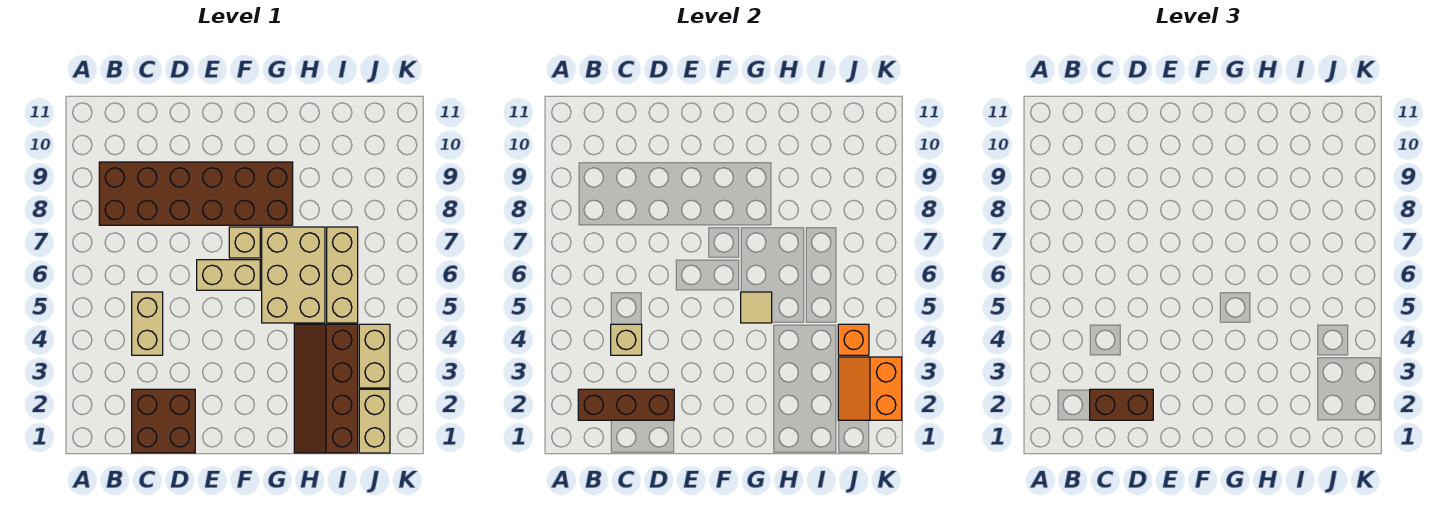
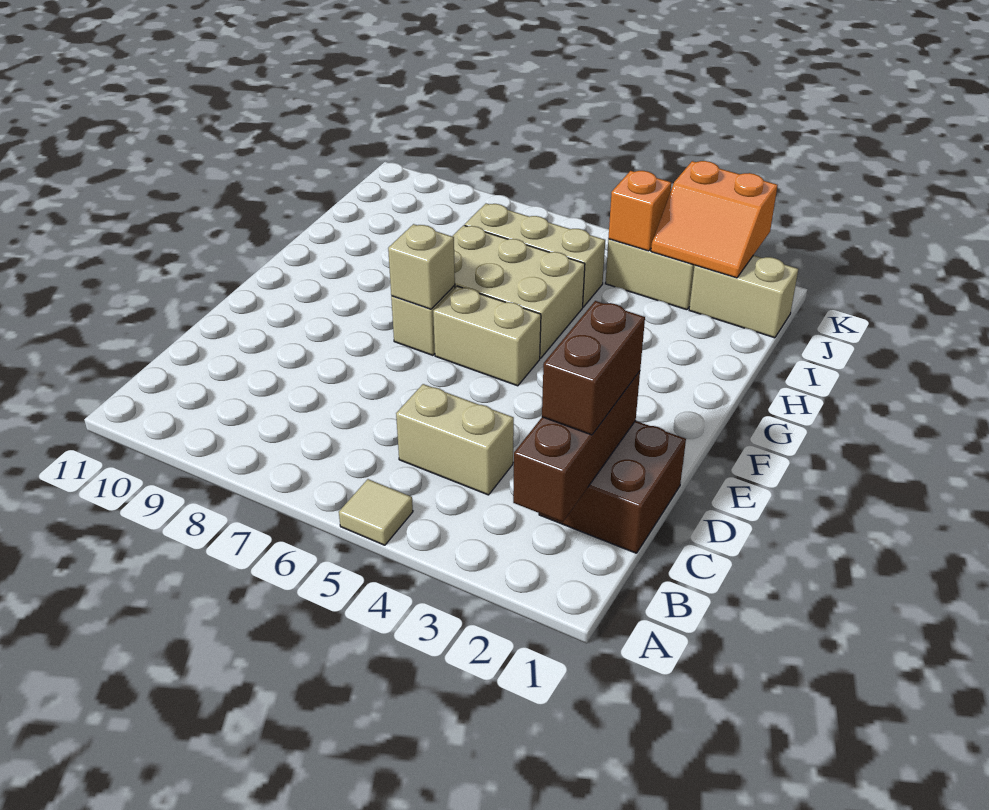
brown brick B8:G9 level 1 -> none
tan brick C4 level 2 -> tan brick F7 level 2
tan brick E6:F6 level 1 -> tan brick F5:F6 level 1
tan tile G5 level 2 -> tan tile A5 level 1
brown slope H1:I4 level 1 top I -> none

